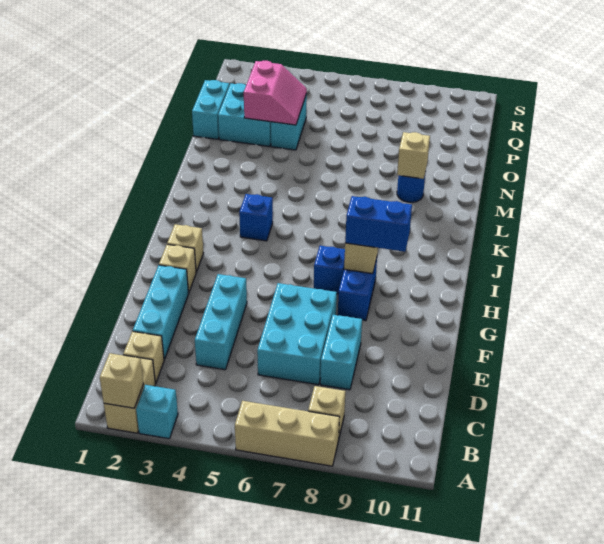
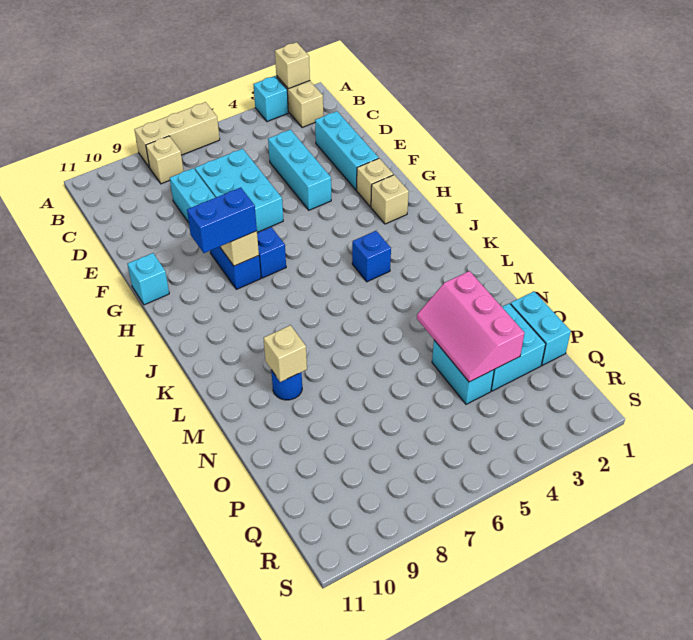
tan brick C2 level 1 -> none
none -> cyan brick G11 level 1
pink slope O3:P4 level 2 top 3 -> pink slope N3:P4 level 2 top 3

